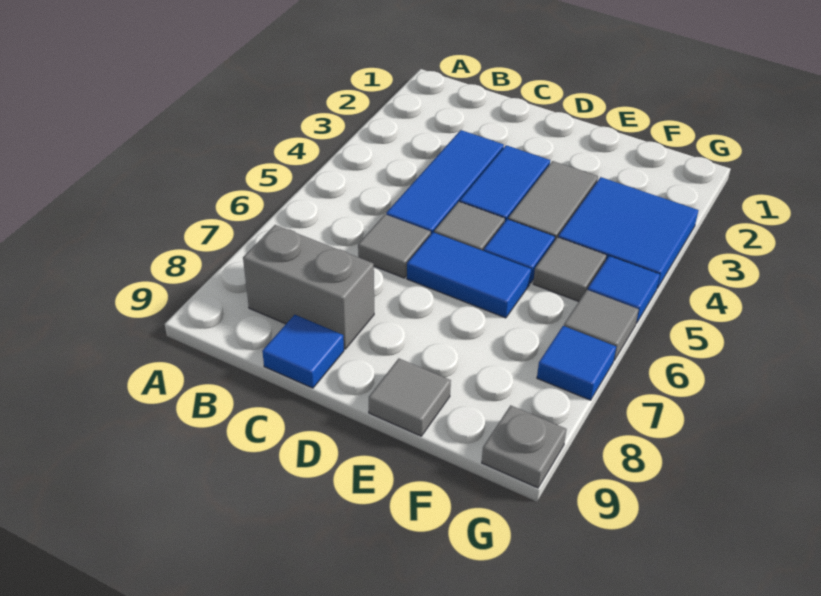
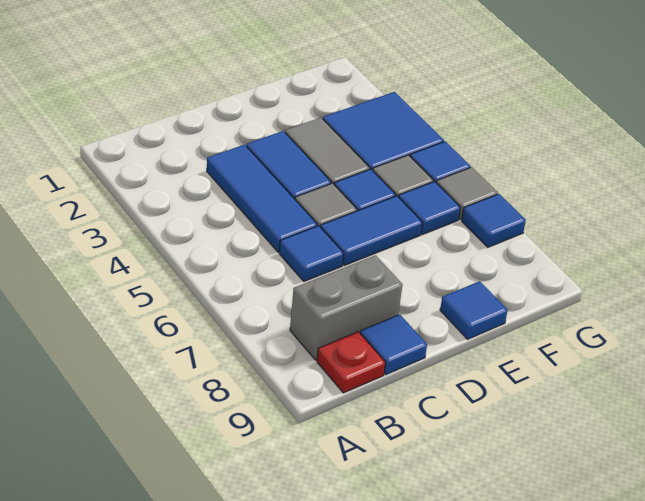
none -> red plate B9 level 1
grey tile C6 level 1 -> blue tile C6 level 1
grey tile E9 level 1 -> blue tile E9 level 1
none -> blue tile F6 level 1
grey plate G9 level 1 -> none

